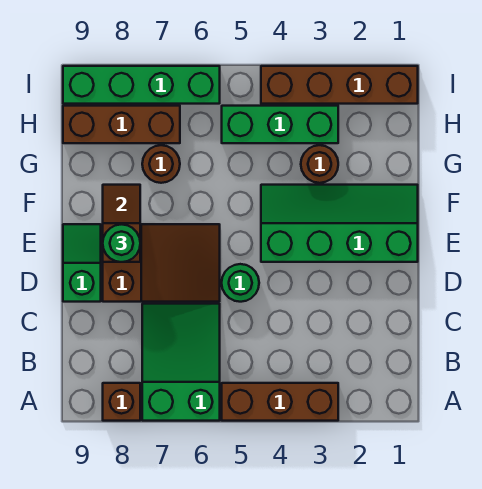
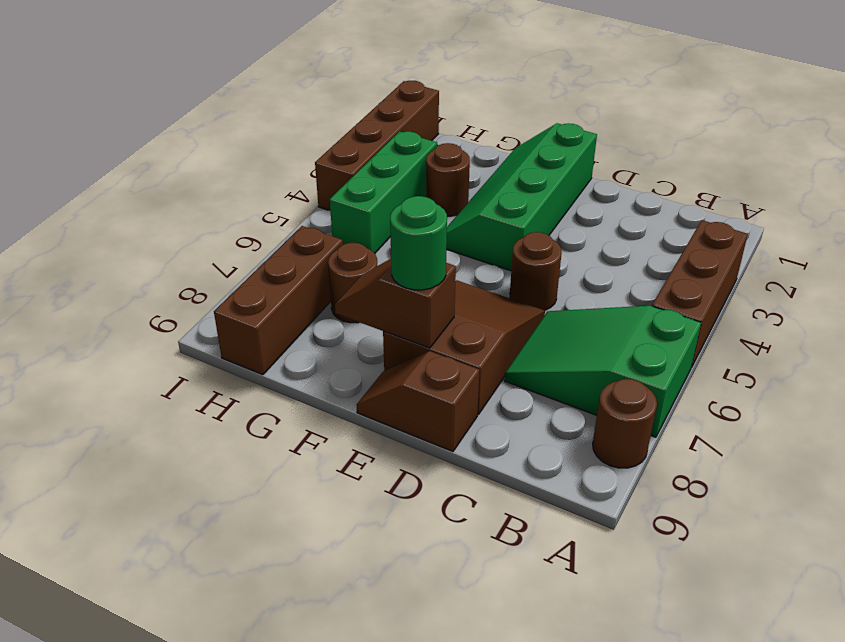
brown brick A8 level 1 -> brown round brick A8 level 1
green round brick D5 level 1 -> brown round brick D5 level 1
green slope D9:E9 level 1 top D -> brown slope D9:E9 level 1 top D
green brick I6:I9 level 1 -> none

